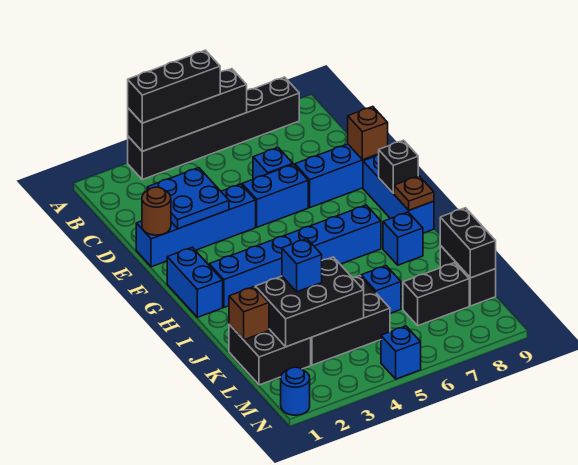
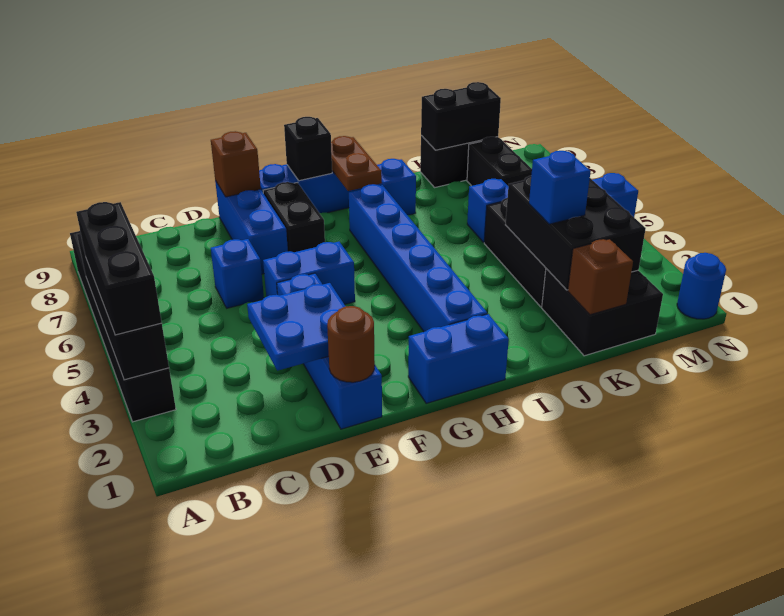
blue brick E5:E6 level 1 -> blue brick E5:F5 level 1
none -> black brick F7:F8 level 1
brown plate H9 level 2 -> brown plate H8:H9 level 2

